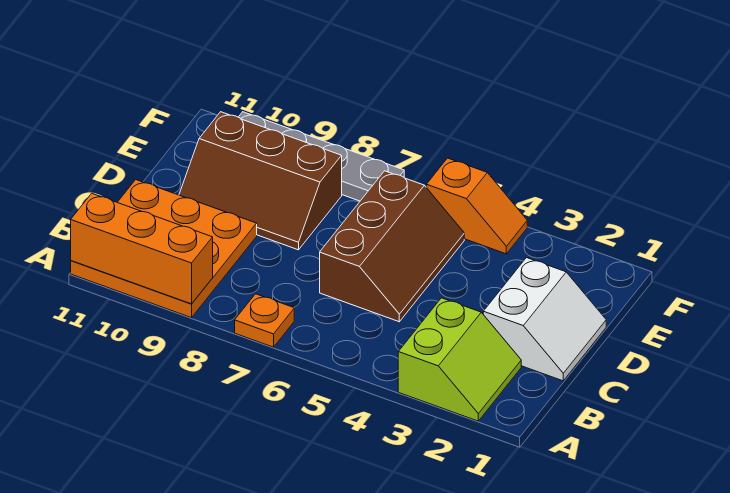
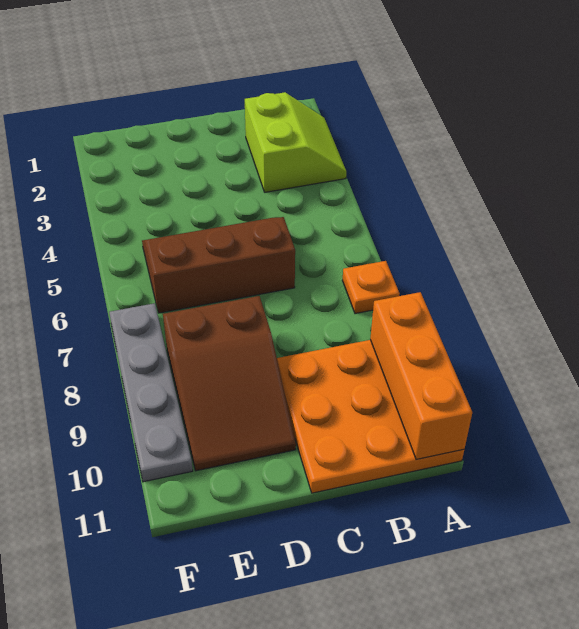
lime slope A2:B3 level 1 top 3 -> lime slope A2:B3 level 1 top B
white slope C1:D2 level 1 top 2 -> none
brown slope D8:E10 level 1 top E -> brown slope D8:E10 level 1 top 8
orange slope F4:F5 level 1 top 5 -> none

